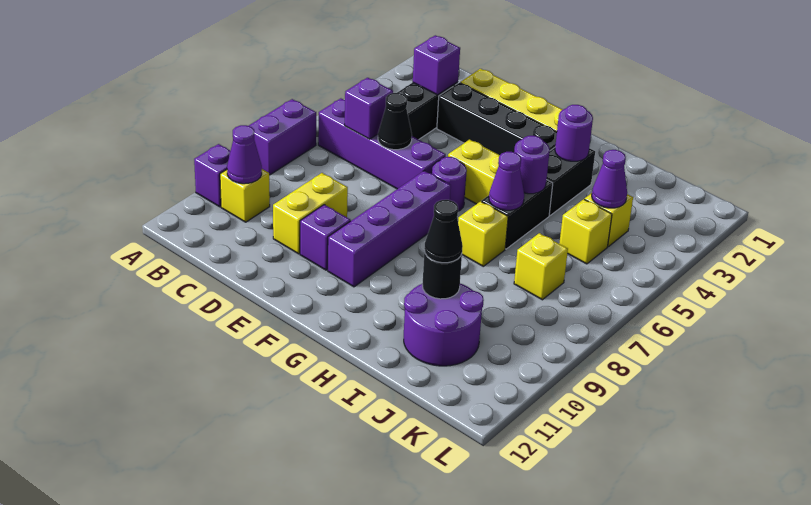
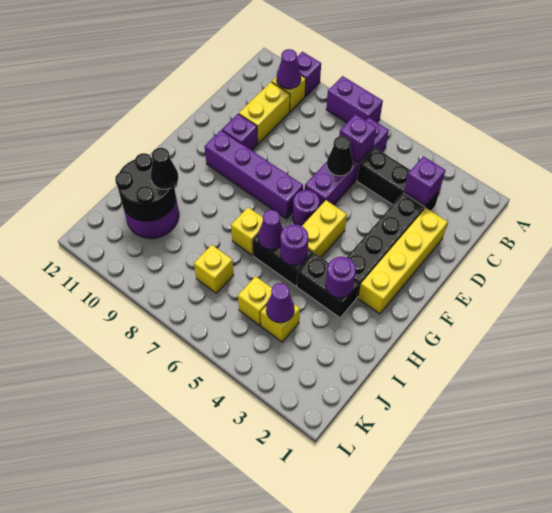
yellow brick D9:D10 level 1 -> yellow brick C10:D10 level 1
black round brick I10 level 2 -> black round brick I10:J11 level 2

